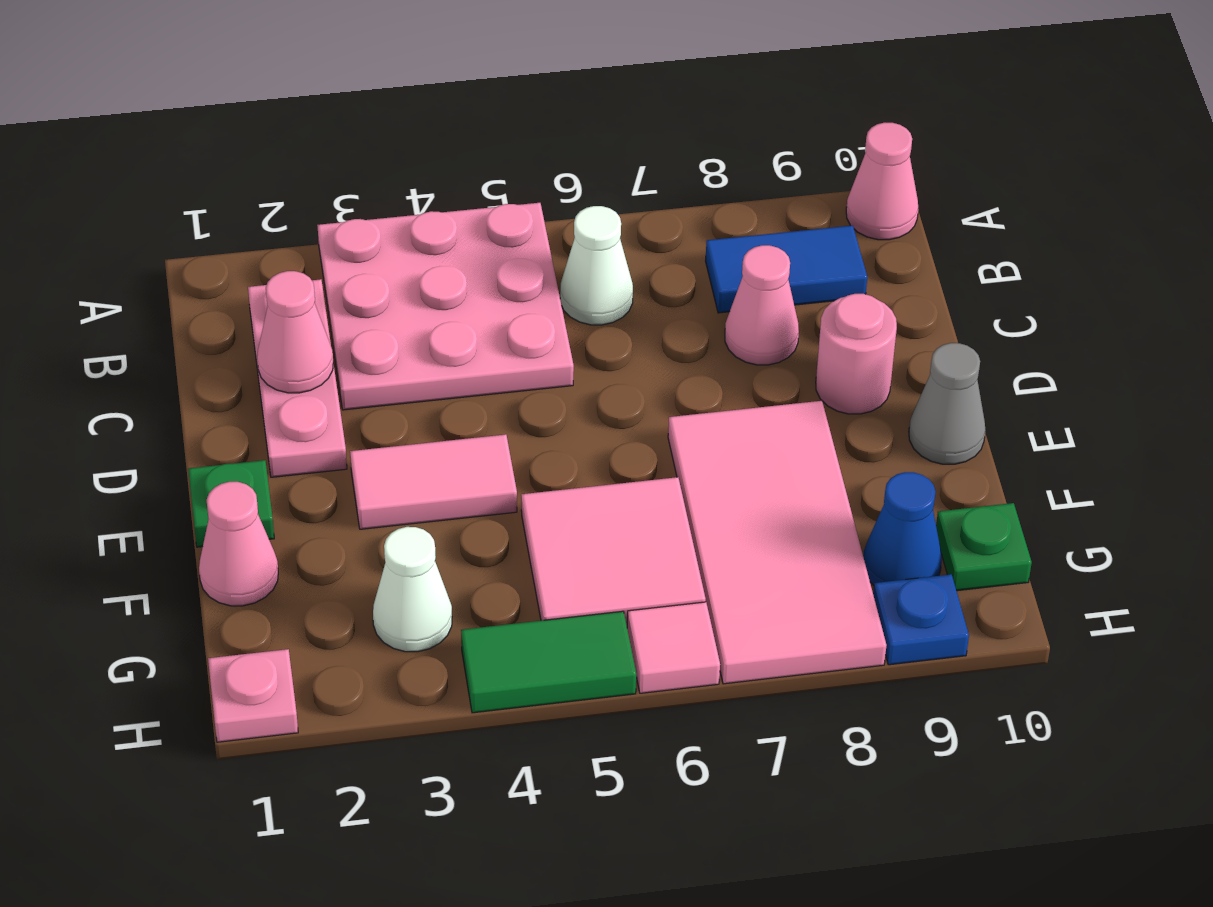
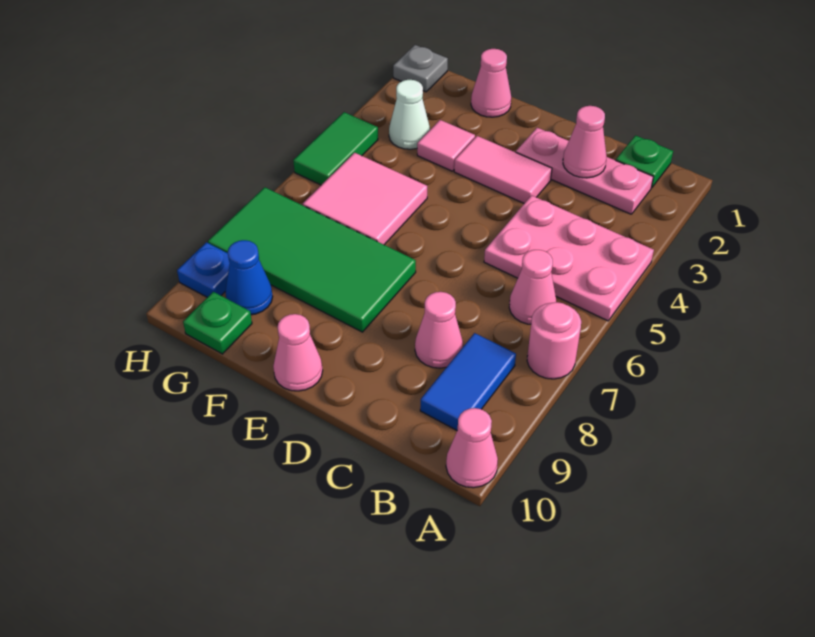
pink plate A3:C5 level 1 -> pink plate A4:C5 level 1
white cone B6 level 1 -> pink cone B6 level 1
pink round brick D9 level 1 -> pink round brick A7 level 1
green plate E1 level 1 -> green plate B1 level 1
pink tile E3:E4 level 1 -> pink tile D3:E3 level 1
pink tile E7:H8 level 1 -> green tile E7:H8 level 1
grey cone E10 level 1 -> pink cone E10 level 1
pink plate H1 level 1 -> grey plate H1 level 1
pink tile H6 level 1 -> pink tile F3 level 1

